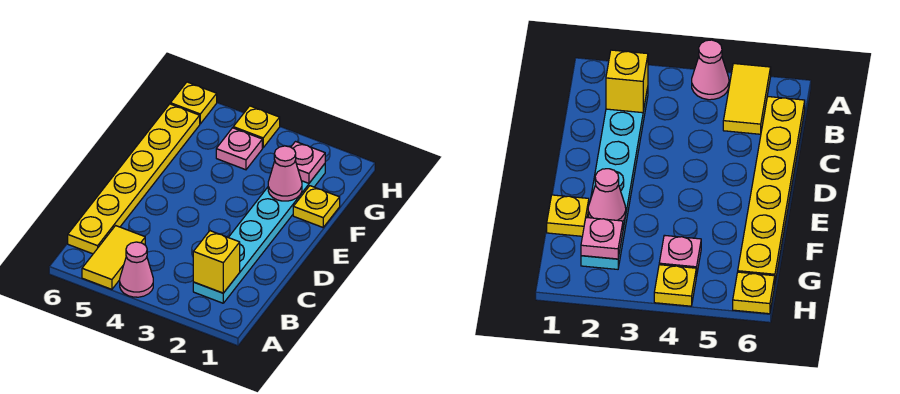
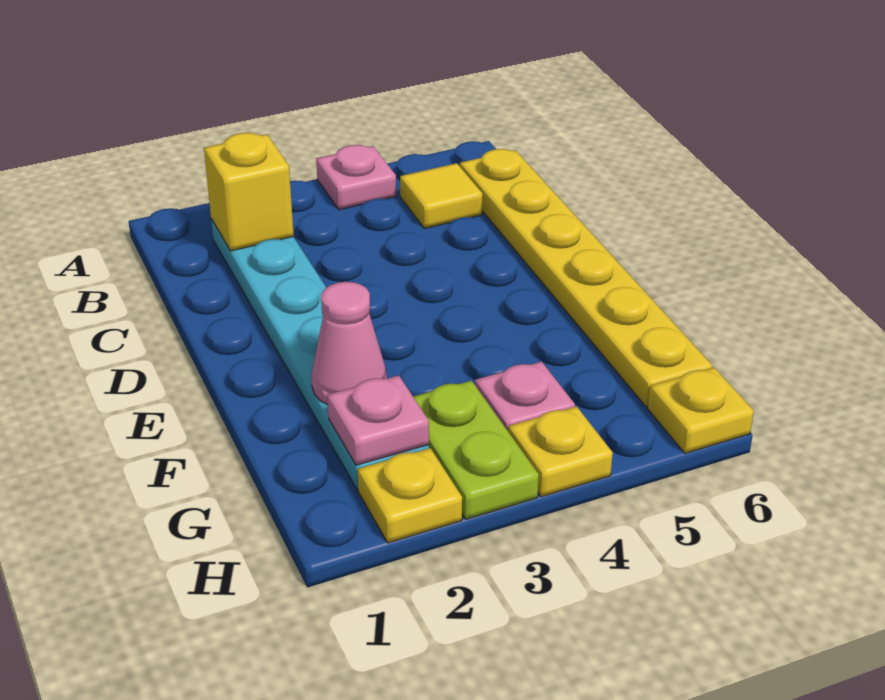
pink cone A4 level 1 -> pink plate A4 level 1
yellow tile A5:B5 level 1 -> yellow tile B5 level 1
yellow plate F1 level 1 -> yellow plate H2 level 1
none -> lime plate G3:H3 level 1

